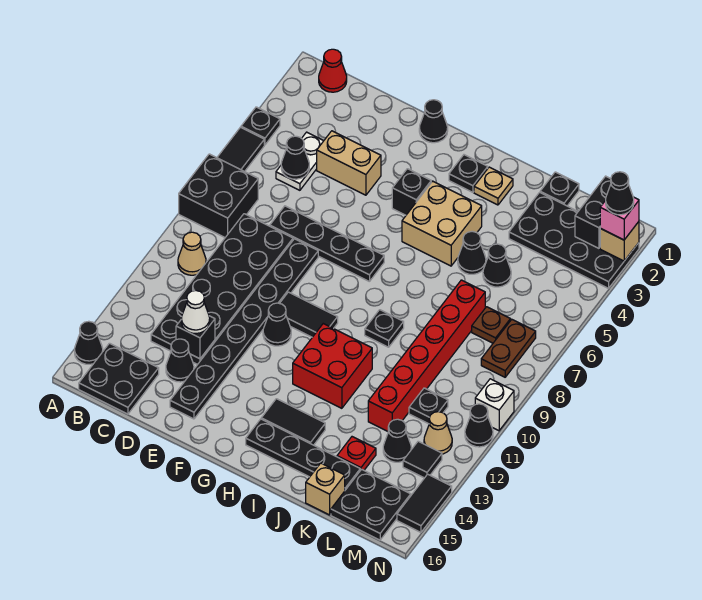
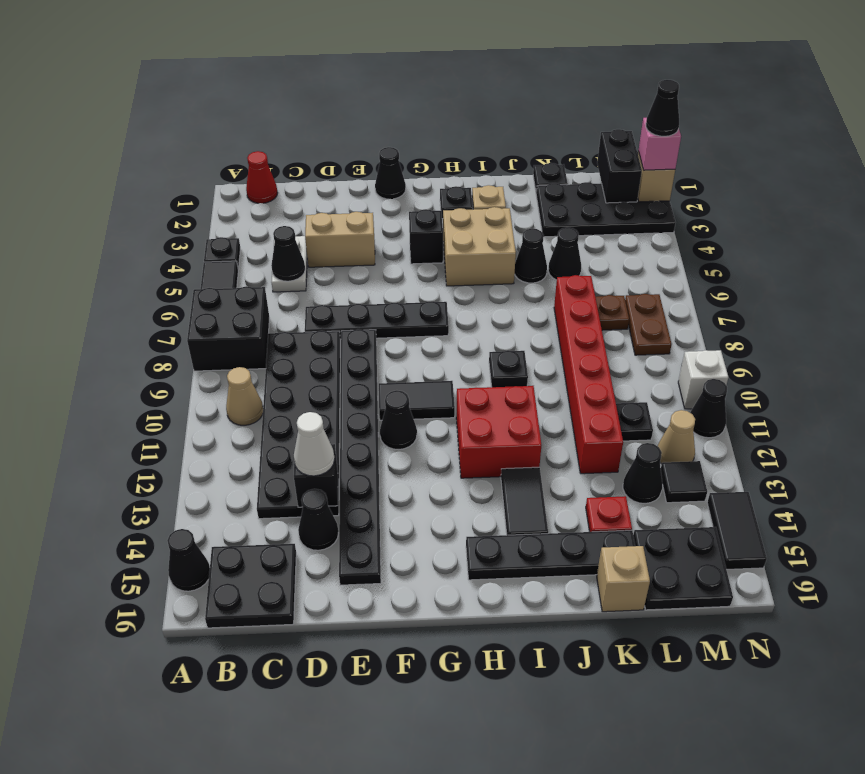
black tile H14:I14 level 1 -> black tile I13:I14 level 1

